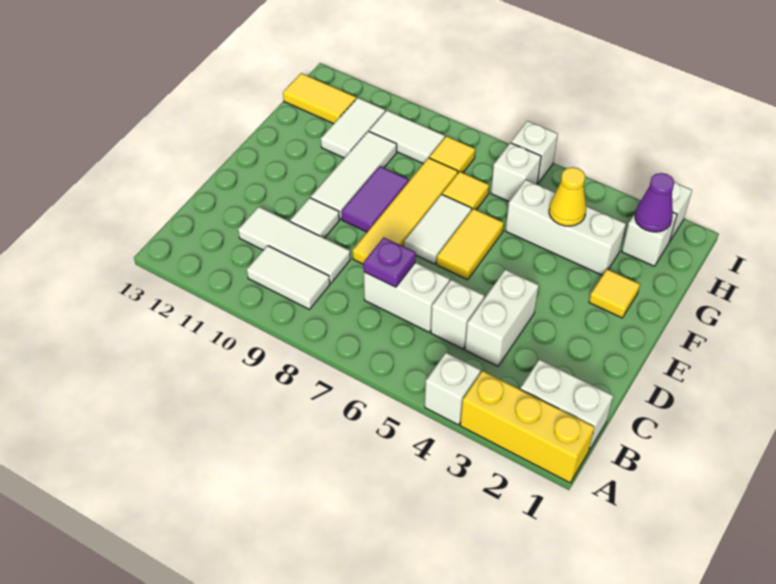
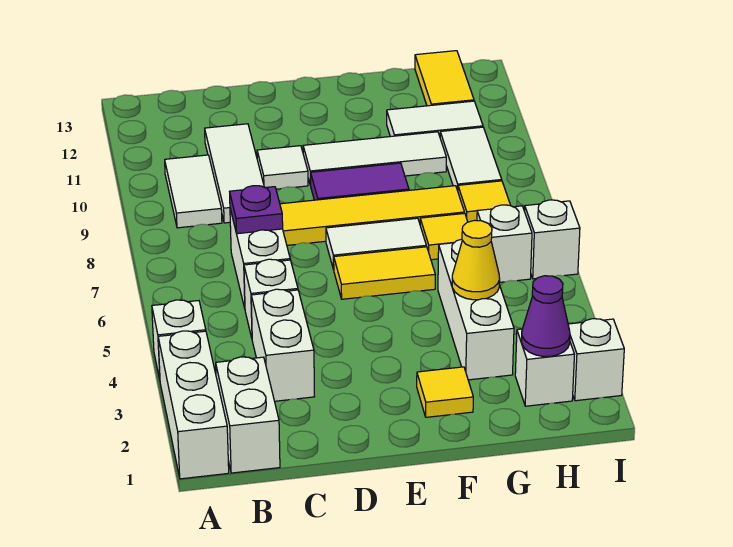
yellow brick A1:A3 level 1 -> white brick A1:A3 level 1
white brick C4:D4 level 1 -> white brick C3:C4 level 1

